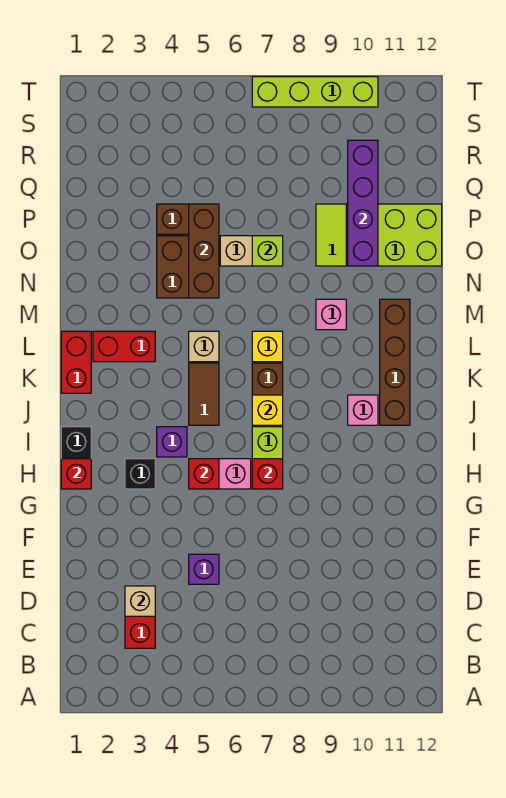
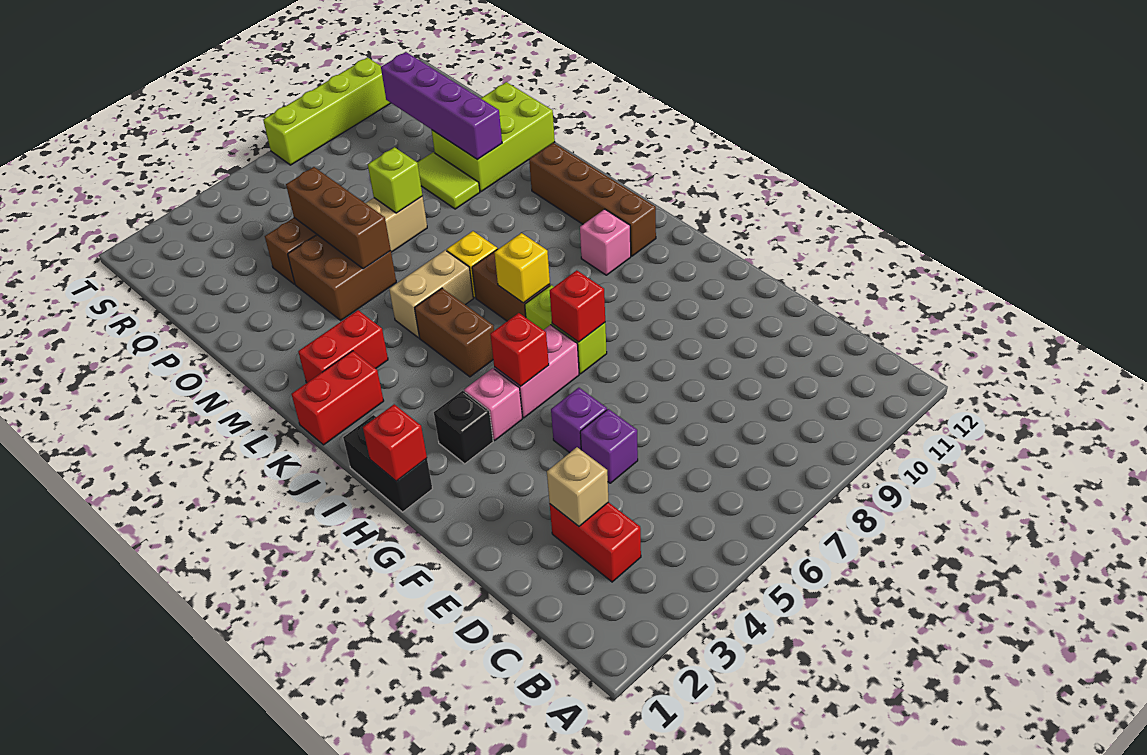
purple brick I4 level 1 -> purple brick F5 level 1
brown tile J5:K5 level 1 -> brown brick J5:K5 level 1
red brick K1:L1 level 1 -> red brick K1:K2 level 1
tan brick L5 level 1 -> tan brick L5:L6 level 1
pink brick M9 level 1 -> pink brick H4 level 1

